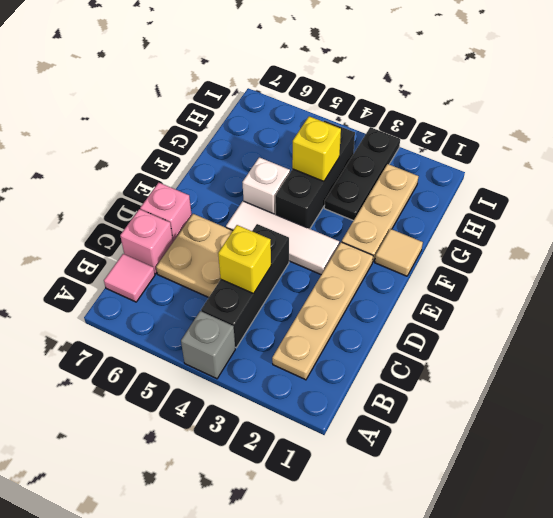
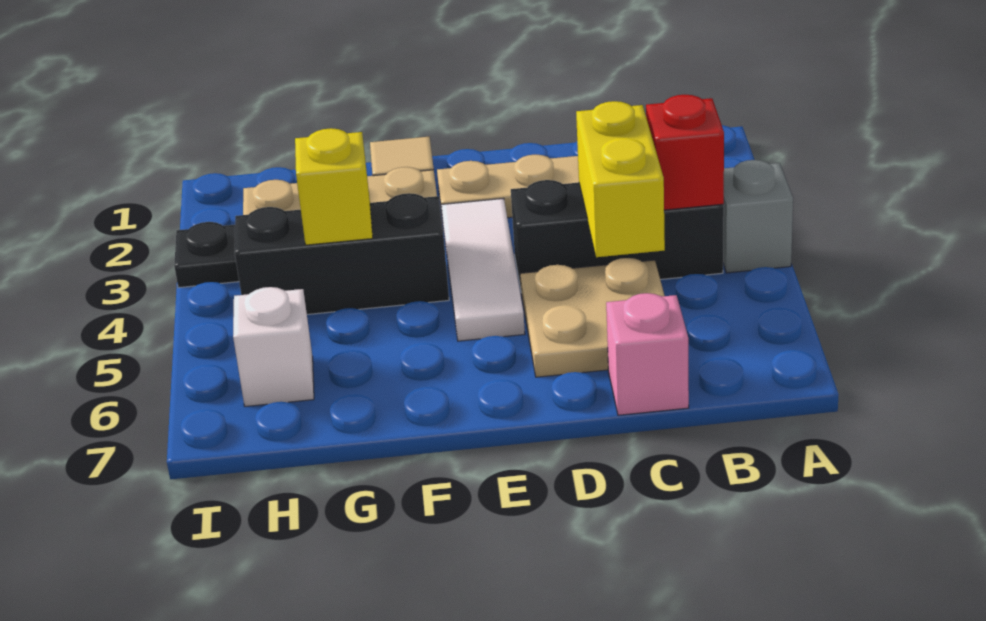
none -> red brick B4 level 2
pink tile B7 level 1 -> none
yellow brick C4 level 2 -> yellow brick C4:C5 level 2
pink brick D7 level 1 -> none
white brick F5 level 1 -> white brick H6 level 1

